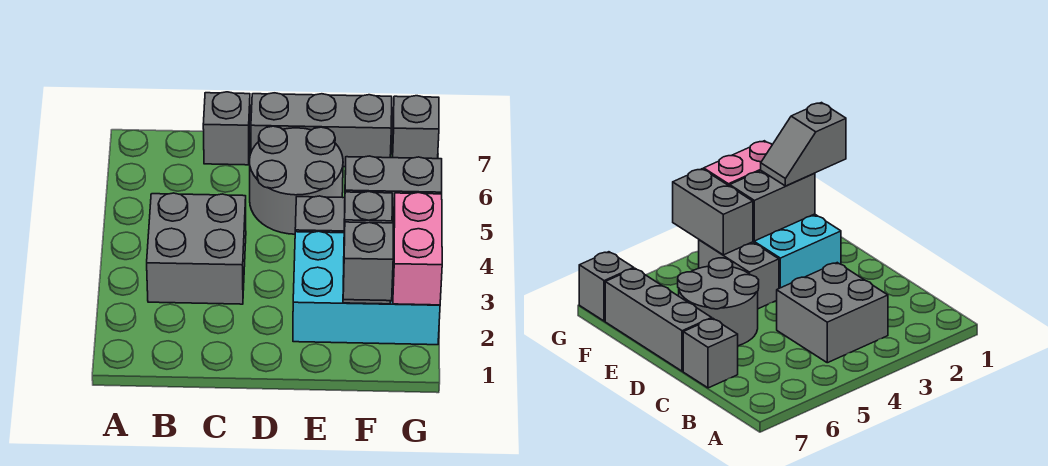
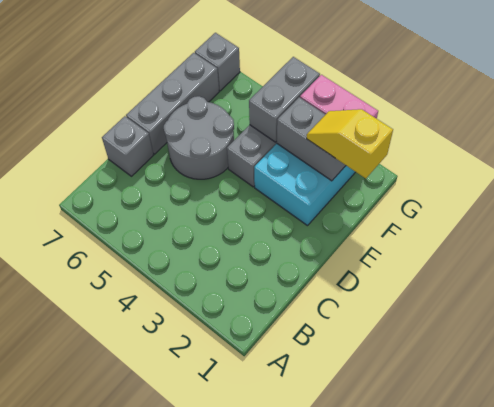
grey brick B3:C4 level 1 -> none
grey slope F1:F2 level 3 top 1 -> yellow slope F1:F2 level 3 top 1

